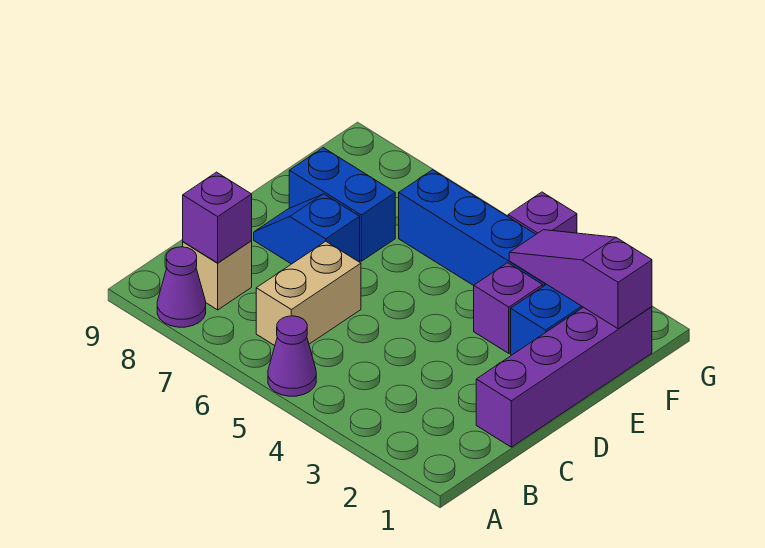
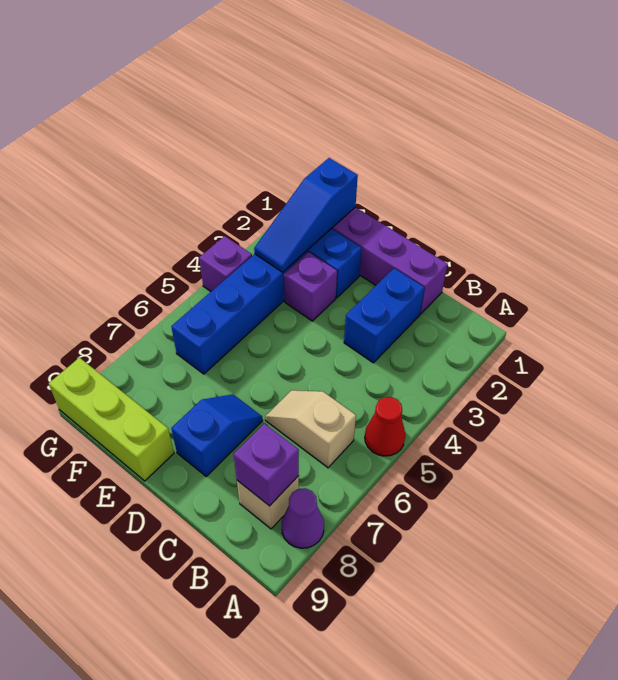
purple cone A5 level 1 -> red cone A5 level 1
tan brick B6:C6 level 1 -> tan slope B6:C6 level 1 top B
blue slope D7:D8 level 1 top 7 -> blue slope D7:D8 level 1 top 8
blue brick E7:E8 level 1 -> blue brick C2:C3 level 1
none -> lime brick E9:G9 level 1
purple slope F1:F3 level 2 top 1 -> blue slope F1:F3 level 2 top 1

